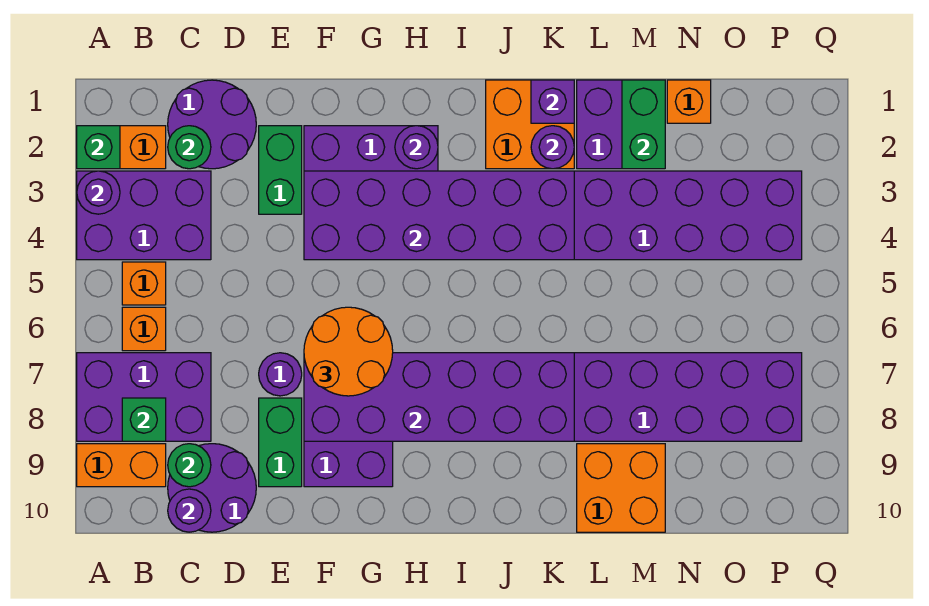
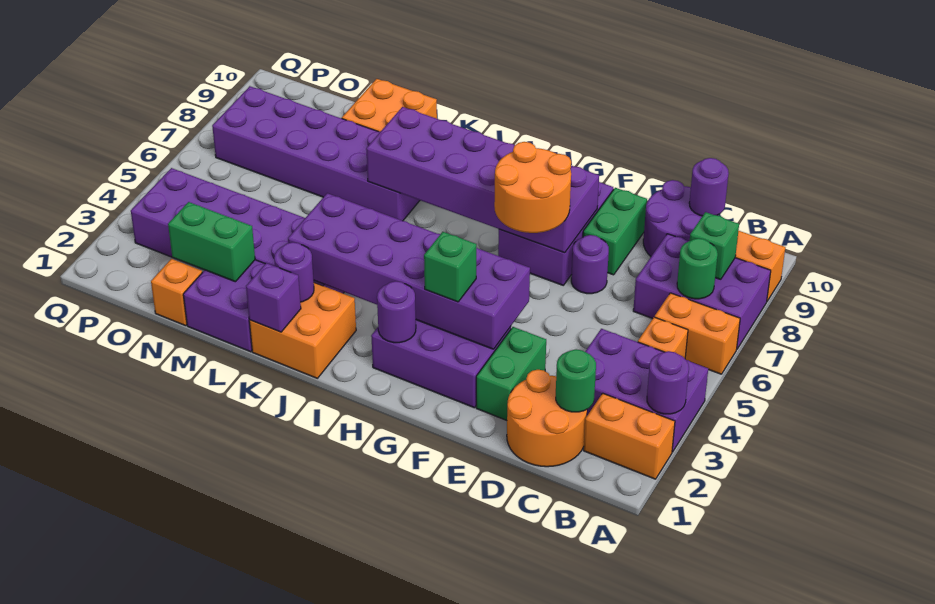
green brick A2 level 2 -> green brick G3 level 3
orange brick B6 level 1 -> orange brick A6:B6 level 1
purple round brick C1:D2 level 1 -> orange round brick C1:D2 level 1
green round brick C9 level 2 -> green round brick B7 level 2
green brick M1:M2 level 2 -> green brick M2:N2 level 2

